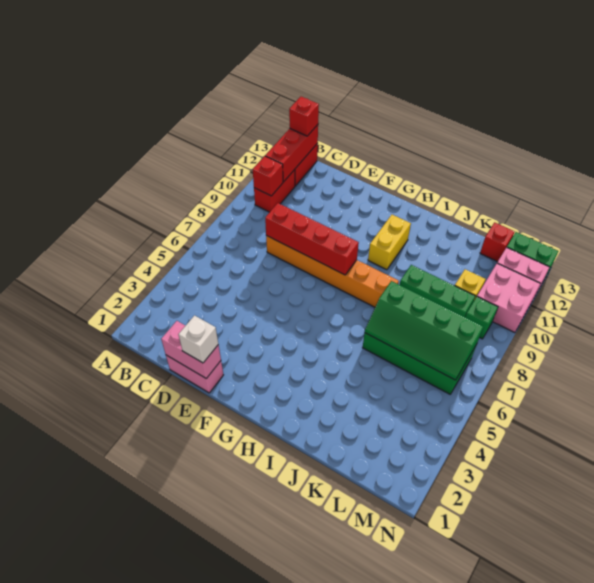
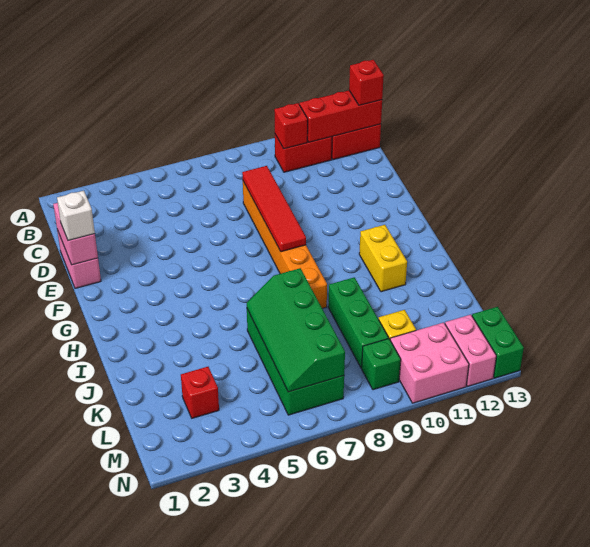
red brick D8:G8 level 2 -> red tile D8:G8 level 2
yellow brick H10:H11 level 1 -> yellow brick H11:I11 level 1
red brick L13 level 1 -> red brick L3 level 1

